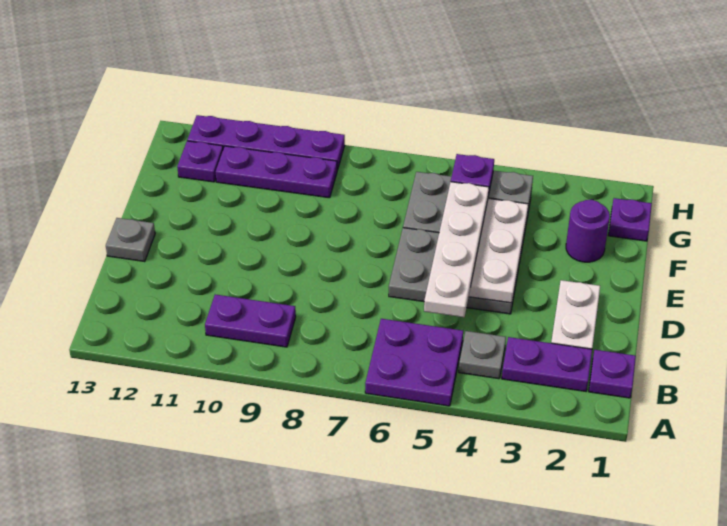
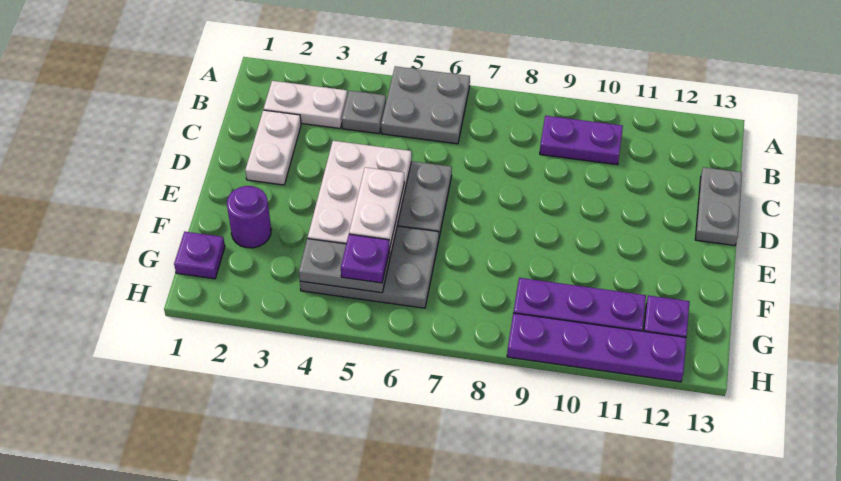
purple plate A5:B6 level 1 -> grey plate A5:B6 level 1
purple plate B1 level 1 -> none
purple plate B2:B3 level 1 -> white plate B2:B3 level 1
white plate C5:F5 level 3 -> white plate E5:F5 level 3
grey plate D13 level 1 -> grey plate C13:D13 level 1

